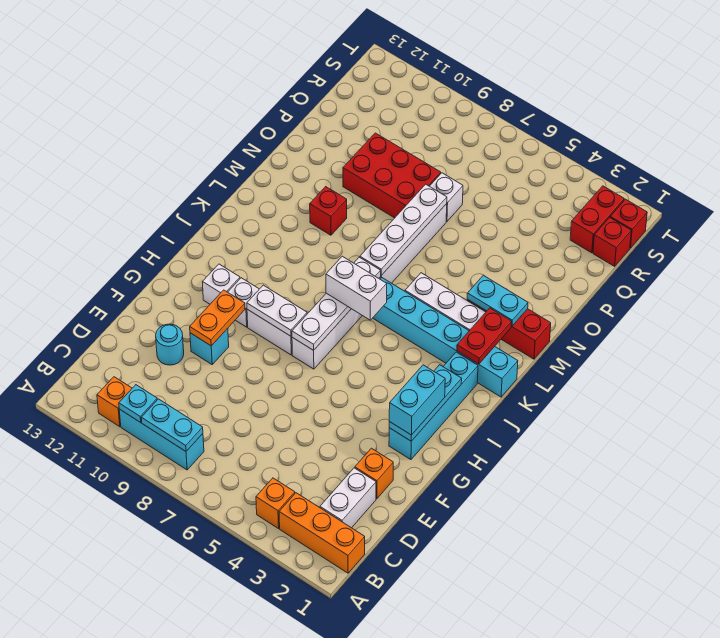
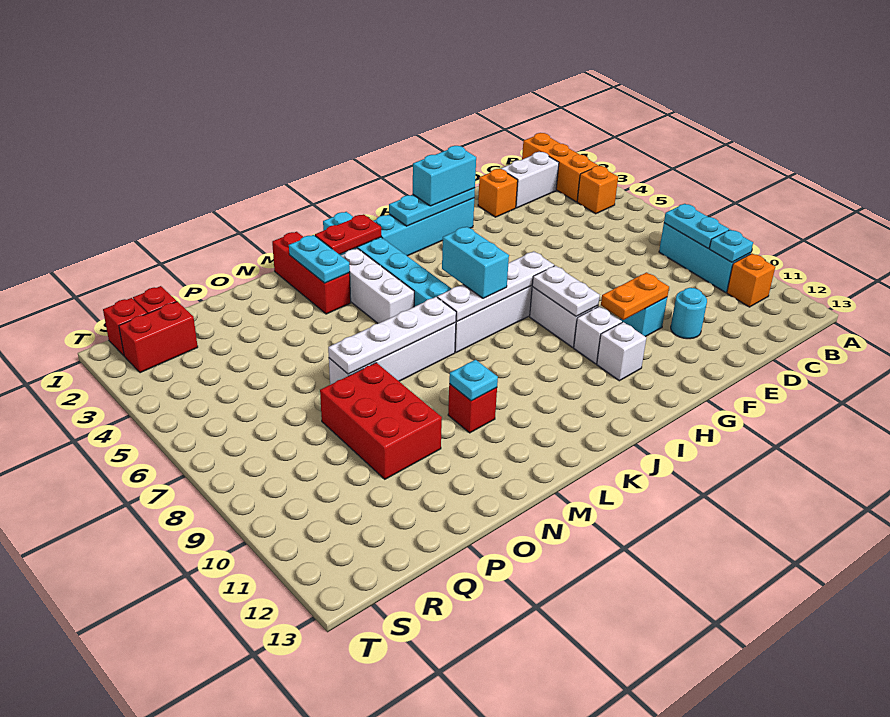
white brick J6:J7 level 3 -> cyan brick J6:J7 level 3
none -> cyan plate M10 level 2
white brick P7 level 1 -> none

